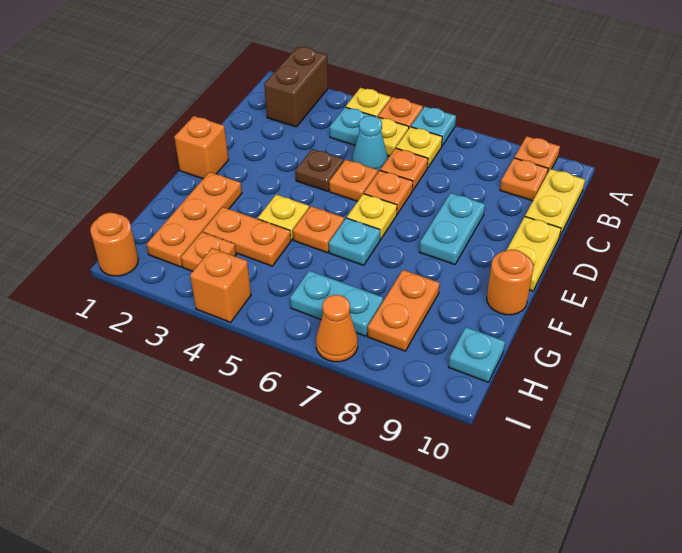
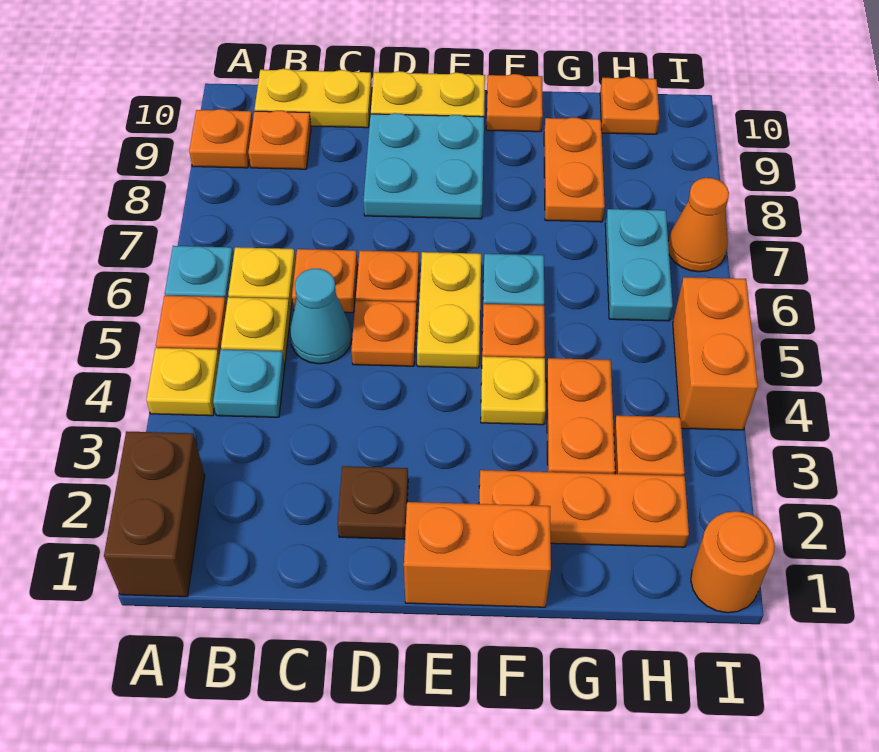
brown brick A2:B2 level 1 -> brown brick A1:A2 level 1
brown plate D4 level 1 -> brown plate D2 level 1
cyan plate D8:E8 level 1 -> cyan plate D8:E9 level 1
orange brick E1 level 1 -> orange brick E1:F1 level 1
yellow plate E6 level 1 -> yellow plate E5:E6 level 1
orange round brick F10 level 1 -> orange plate F10 level 1
orange plate G8:H8 level 1 -> orange plate G8:G9 level 1
cyan plate H10 level 1 -> orange plate H10 level 1
orange brick I4 level 1 -> orange brick I4:I5 level 1

